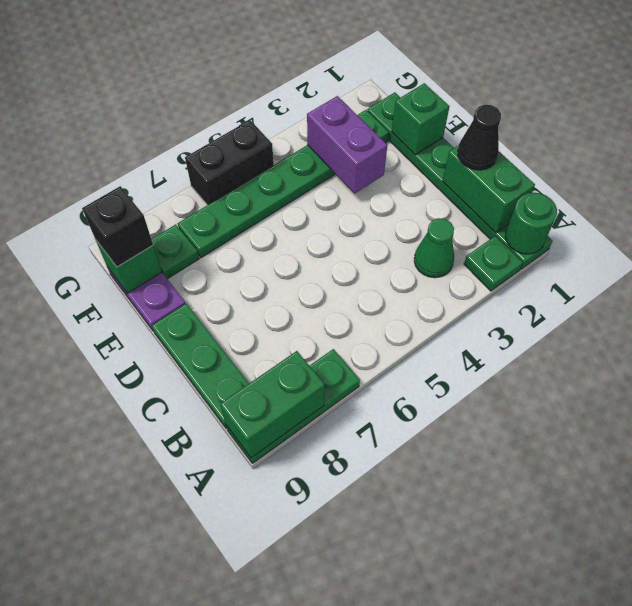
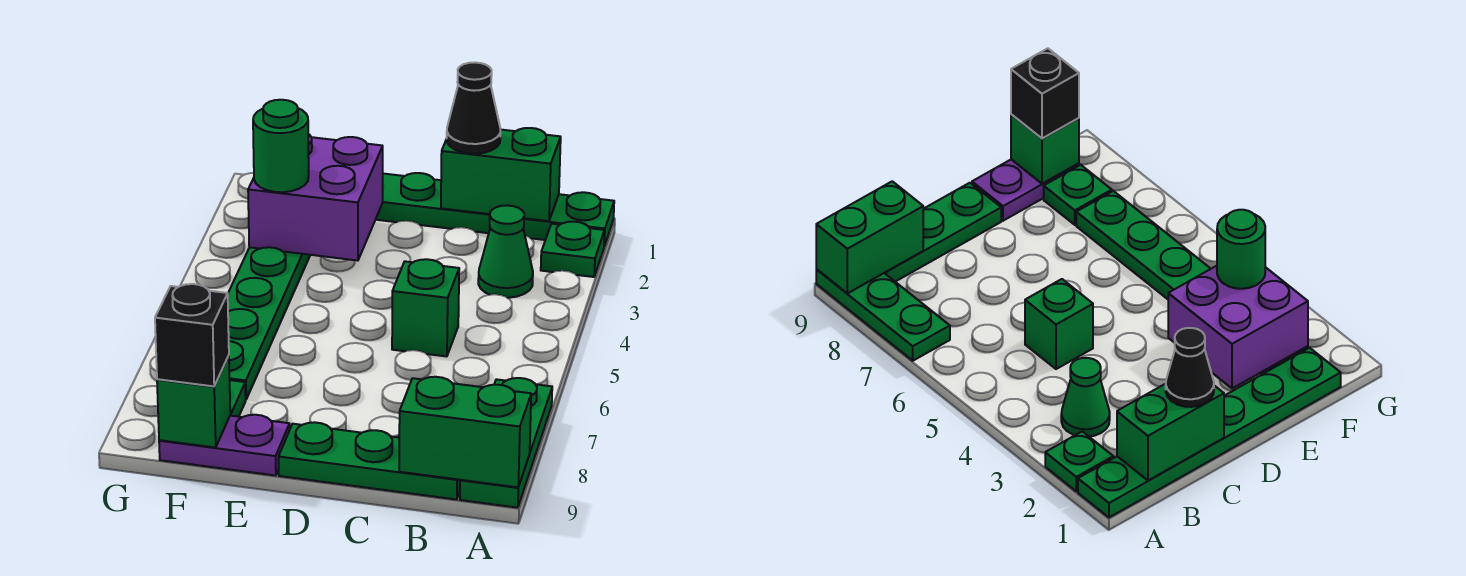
green round brick A1 level 2 -> green round brick F3 level 3
green brick A8:A9 level 2 -> green brick A9:B9 level 2
green brick E1 level 2 -> green brick C5 level 1
purple brick E3:F3 level 2 -> purple brick E2:F3 level 2
black brick G5:G6 level 1 -> none

